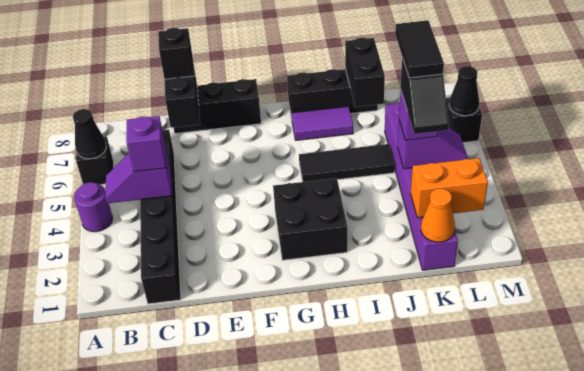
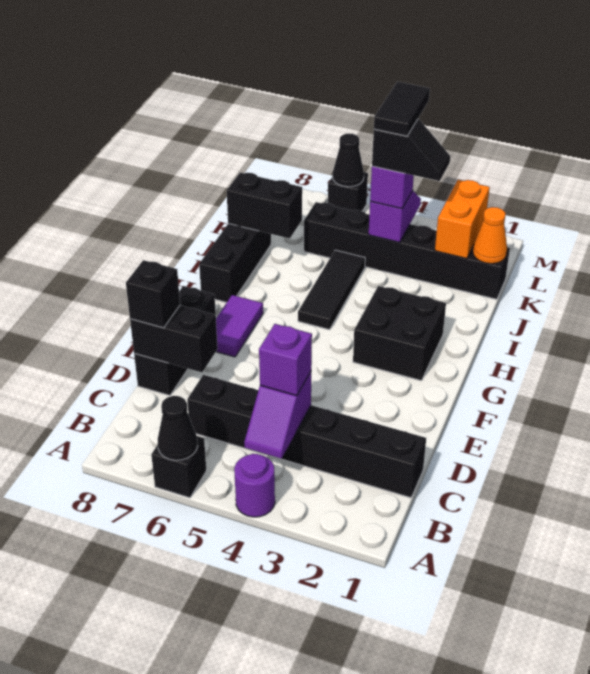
purple tile H7:I7 level 1 -> purple tile F7:G7 level 1
purple brick K1:K6 level 1 -> black brick K1:K6 level 1
black tile K4:K5 level 5 -> black tile K4:L4 level 5

